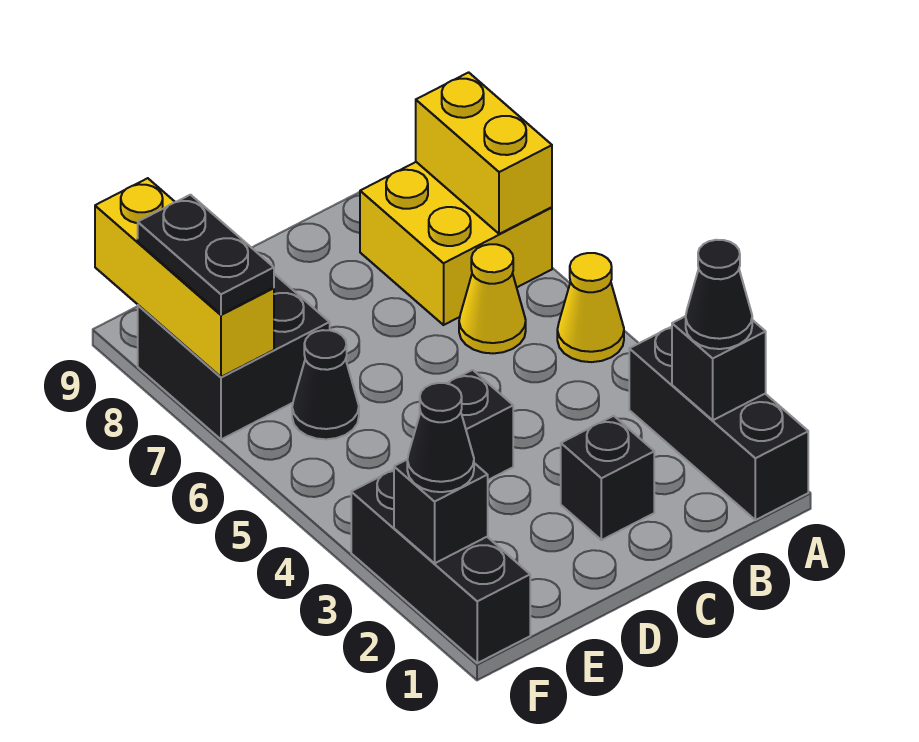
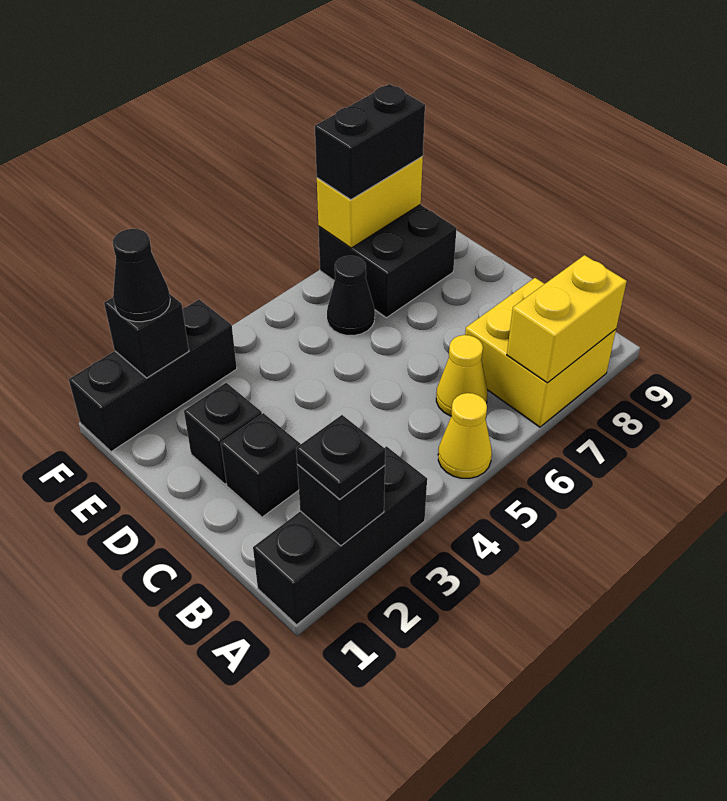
black cone A2 level 3 -> black plate A2 level 3
black brick D4 level 1 -> black brick D2 level 1
yellow brick F7:F9 level 2 -> yellow brick F7:F8 level 2
black plate F7:F8 level 3 -> black brick F7:F8 level 3

